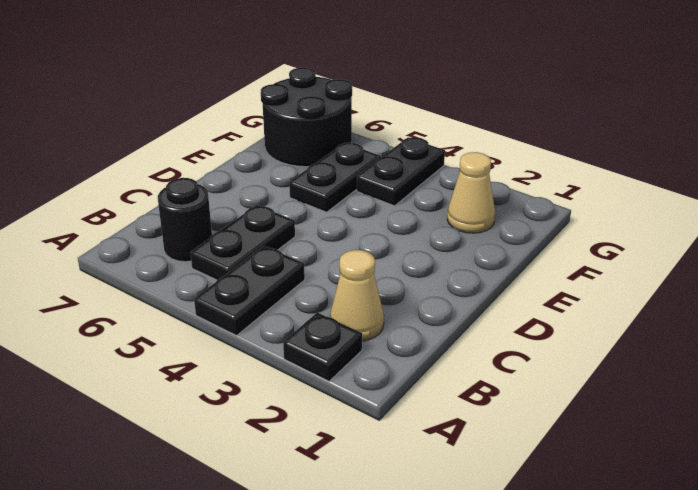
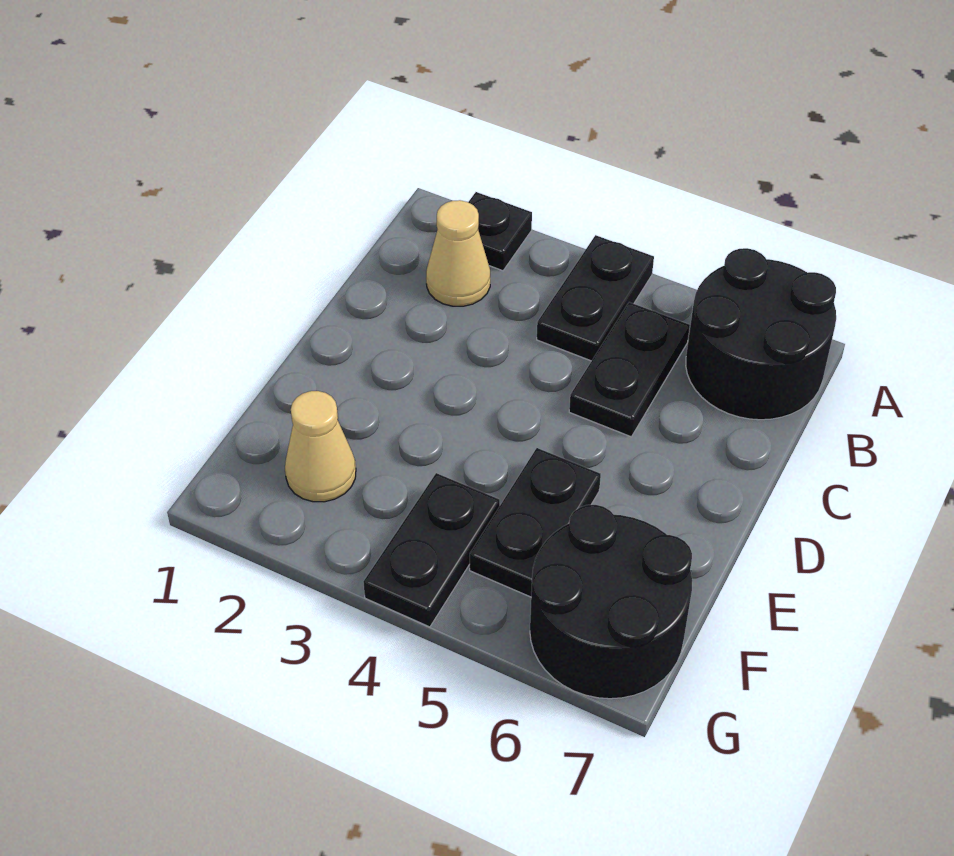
black round brick B6 level 1 -> black round brick A6:B7 level 1

